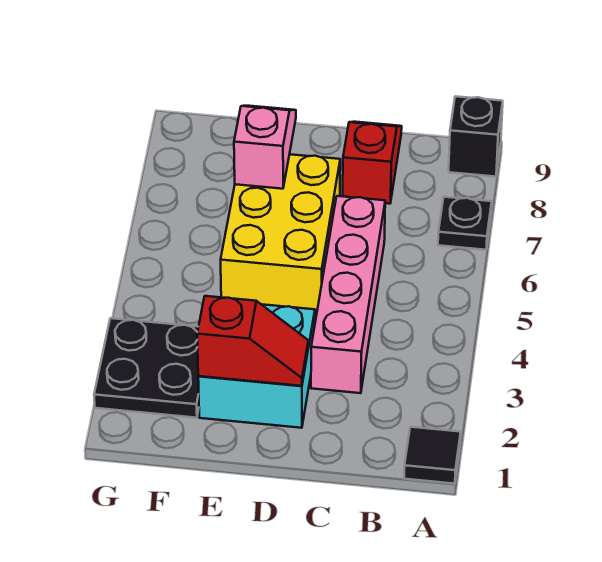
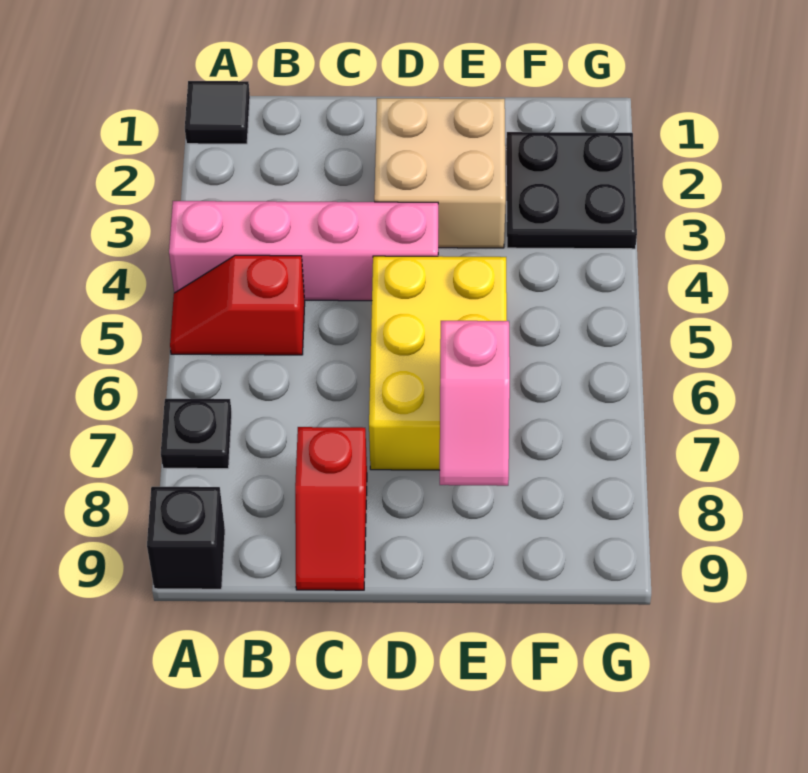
pink brick C3:C6 level 1 -> pink brick A4:D4 level 1
cyan brick D2:E3 level 1 -> tan brick D2:E3 level 1
red slope D2:E2 level 2 top E -> red slope A5:B5 level 1 top B

